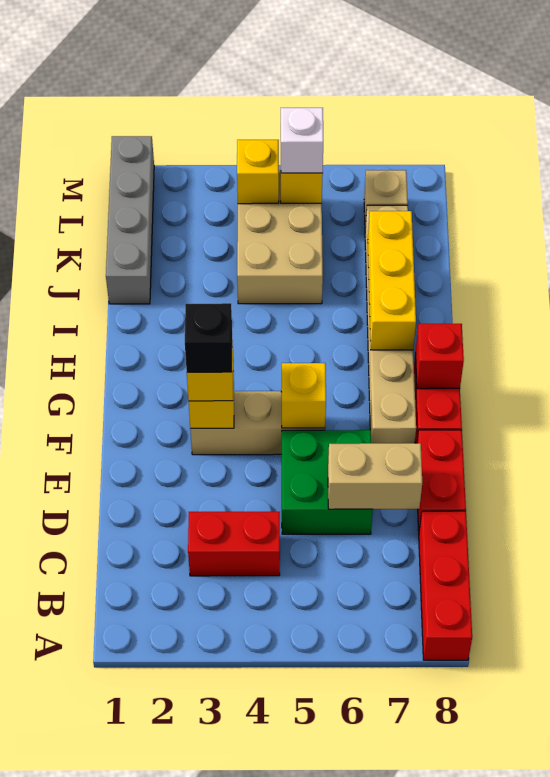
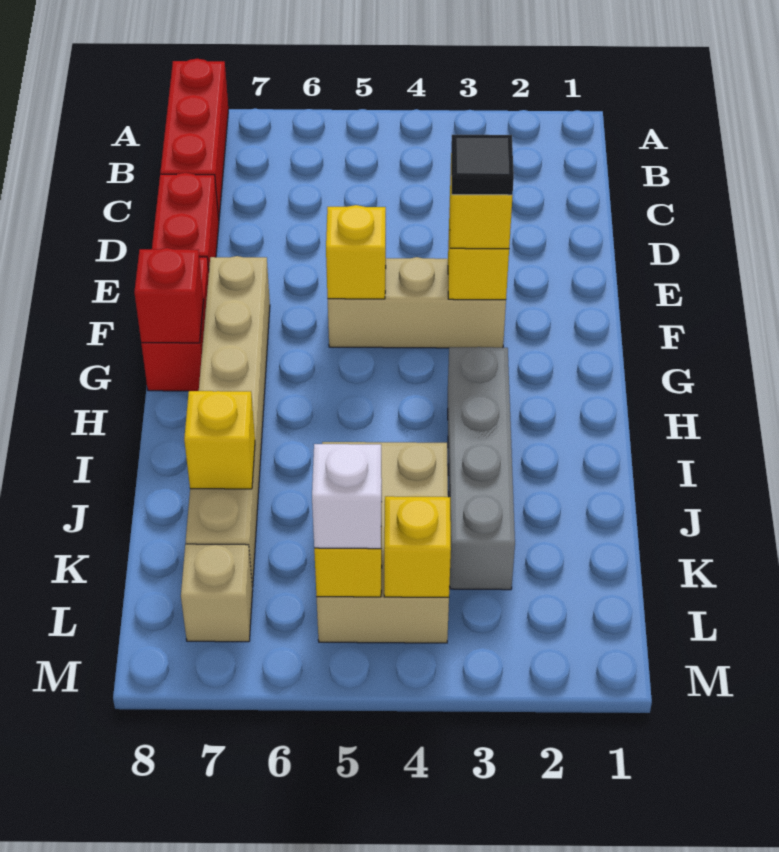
red brick C3:C4 level 1 -> none
green brick D5:E6 level 1 -> none
tan brick D6:D7 level 2 -> none
black brick F3 level 4 -> black tile F3 level 4
yellow brick H7:J7 level 2 -> yellow brick J7 level 2
grey brick J1:M1 level 1 -> grey brick H3:K3 level 1

